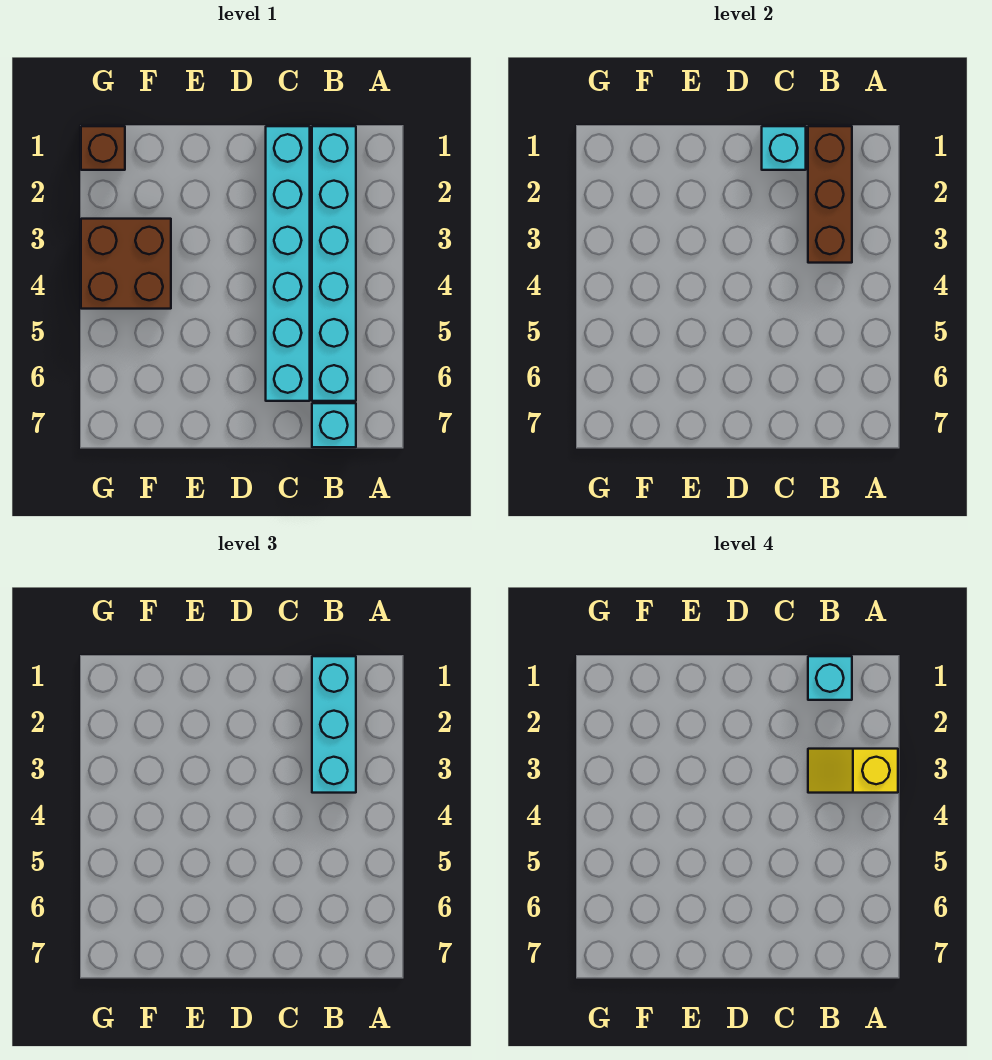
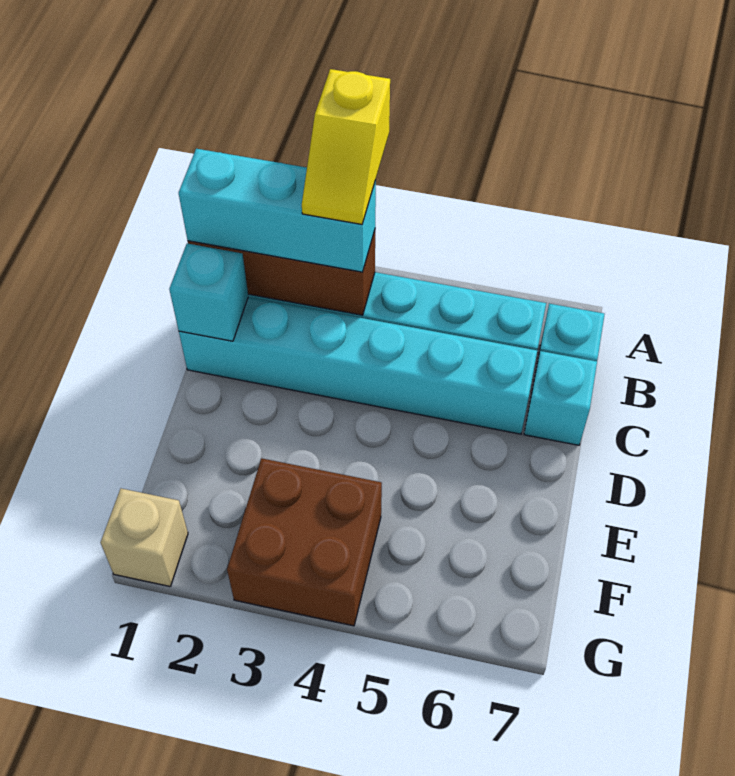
cyan brick B1 level 4 -> cyan brick C7 level 1
brown brick G1 level 1 -> tan brick G1 level 1

